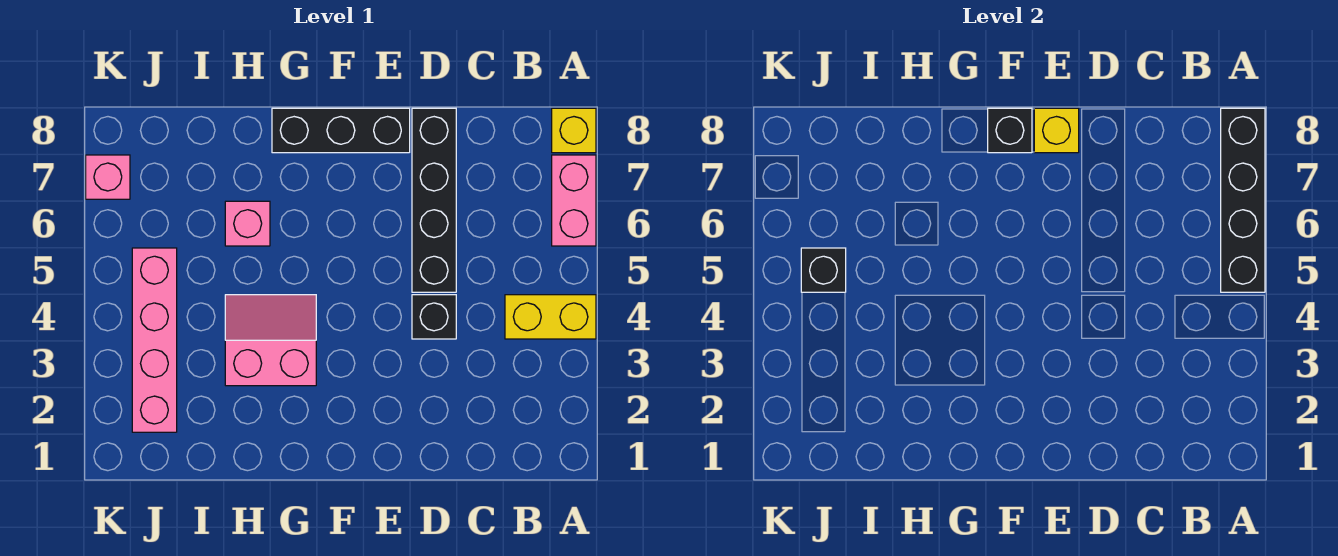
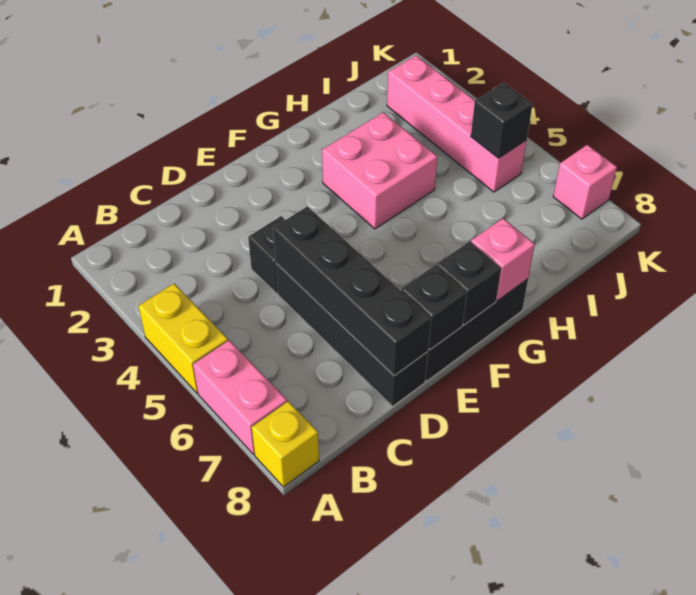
yellow brick A4:B4 level 1 -> yellow brick A4:A5 level 1
black brick A5:A8 level 2 -> black brick D5:D8 level 2
yellow brick E8 level 2 -> black brick E8 level 2
pink slope G3:H4 level 1 top 3 -> pink brick G3:H4 level 1
pink brick H6 level 1 -> pink brick G8 level 2

